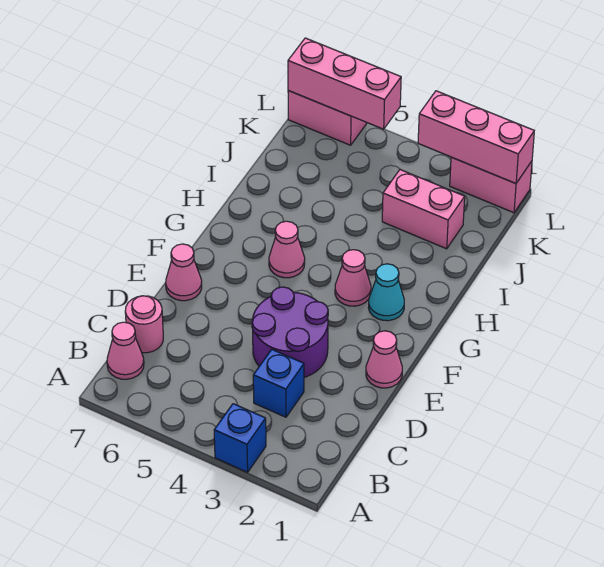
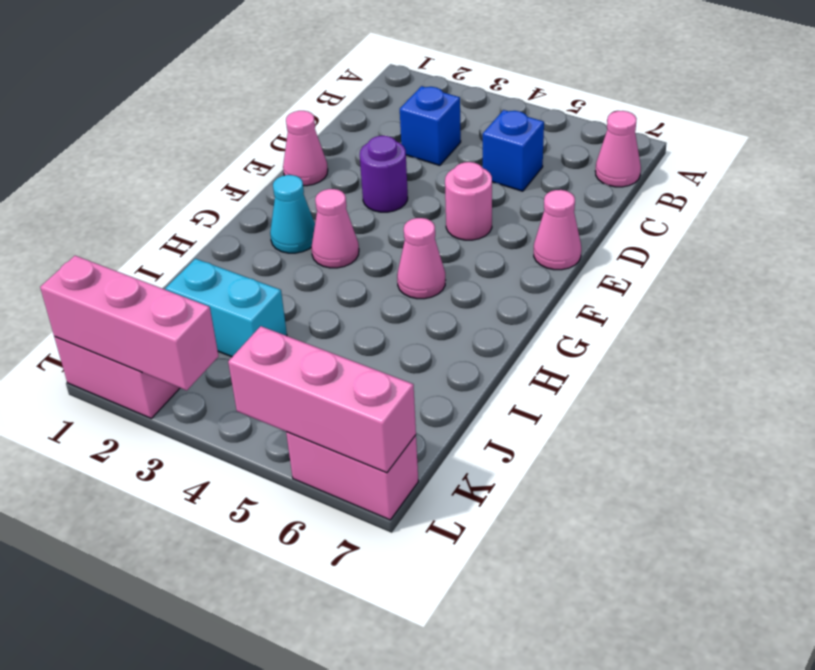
blue brick A3 level 1 -> blue brick C5 level 1
pink round brick C7 level 1 -> pink round brick E5 level 1
purple round brick D3:E4 level 1 -> purple round brick E3 level 1
pink brick J2:J3 level 1 -> cyan brick J2:J3 level 1

